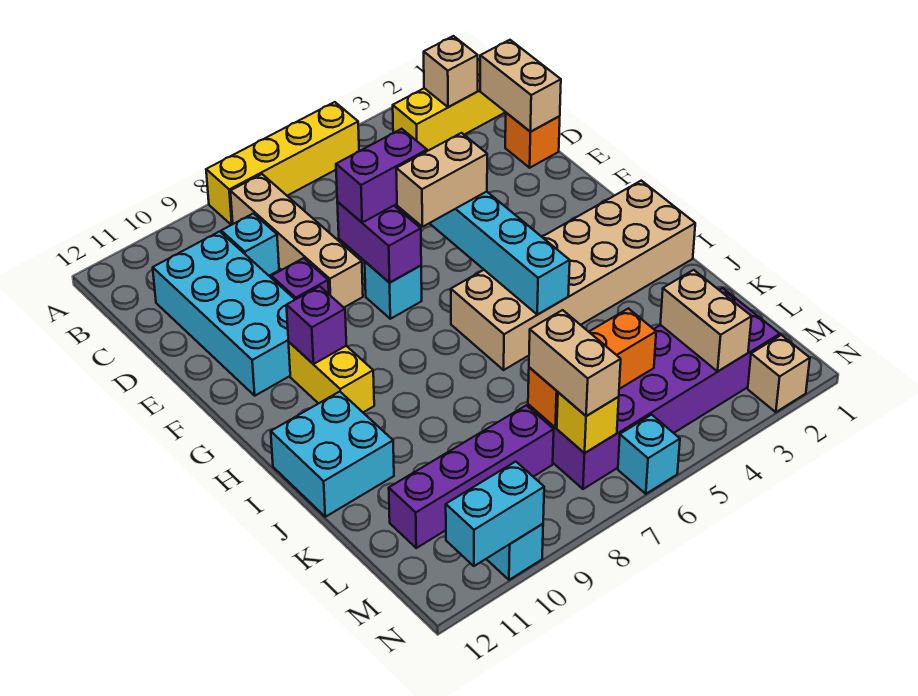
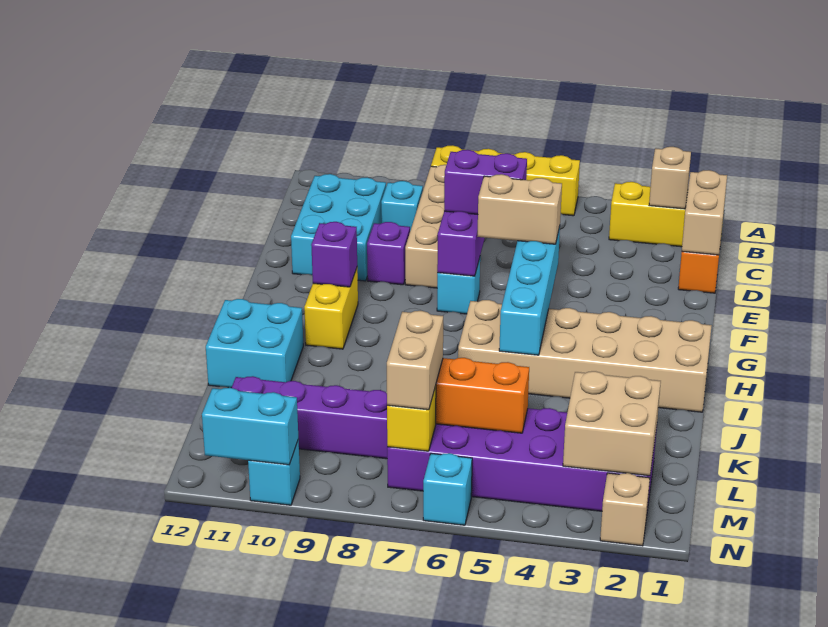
cyan brick C10:F11 level 1 -> cyan brick C10:E11 level 1
tan brick L3:M3 level 2 -> tan brick L2:M3 level 2

